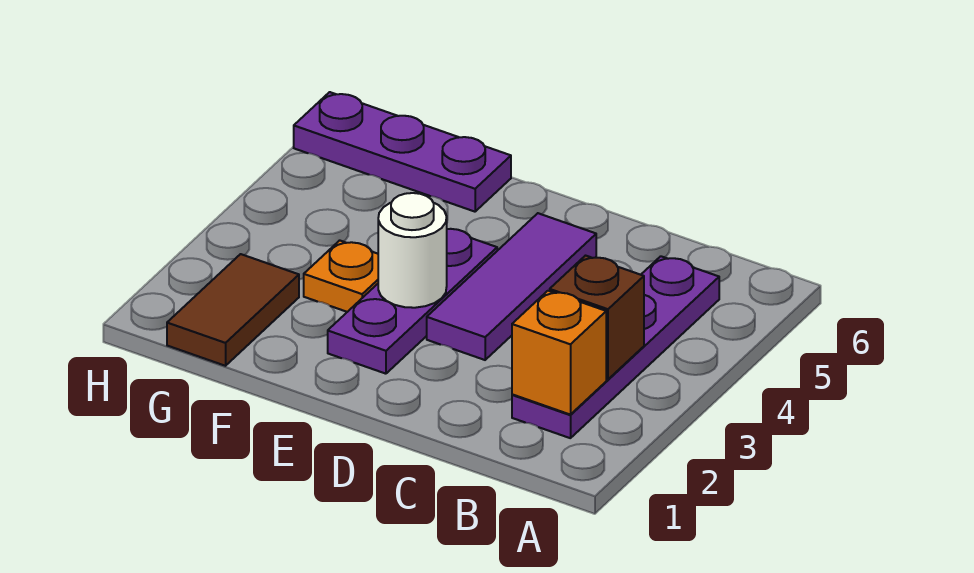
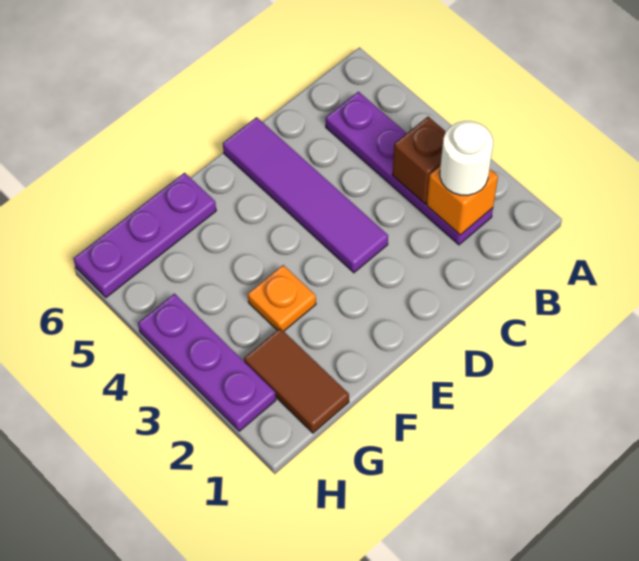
purple tile D3:D5 level 1 -> purple tile D3:D6 level 1
purple plate E2:E4 level 1 -> purple plate H2:H4 level 1
white round brick E3 level 2 -> white round brick B2 level 3

